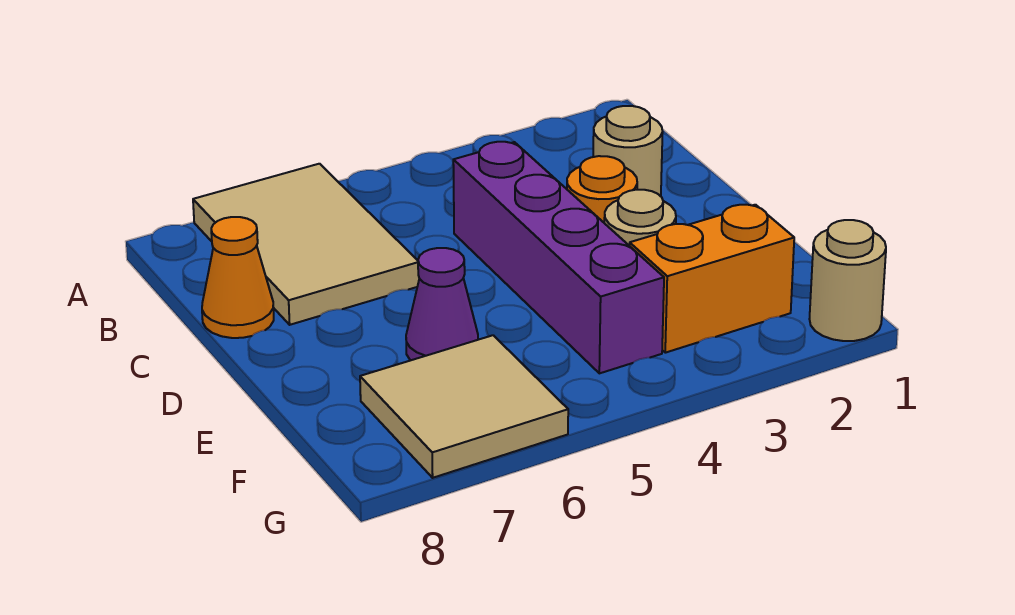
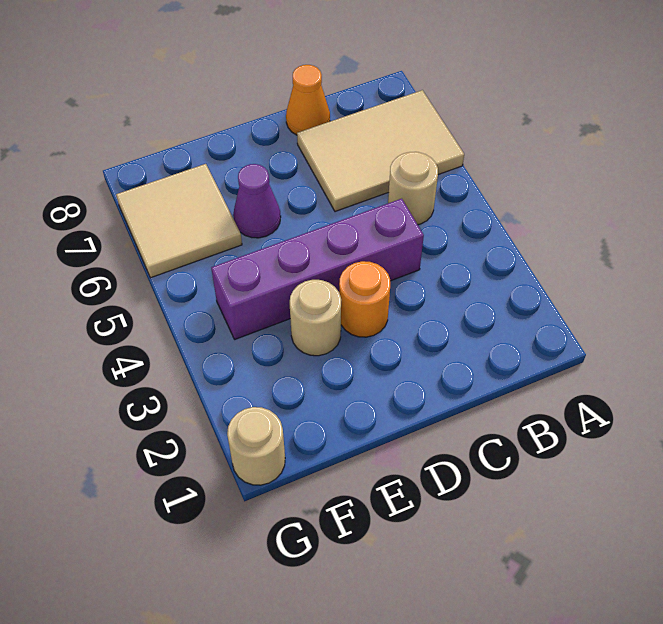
tan round brick C2 level 1 -> tan round brick B5 level 1
orange brick F2:F3 level 1 -> none

